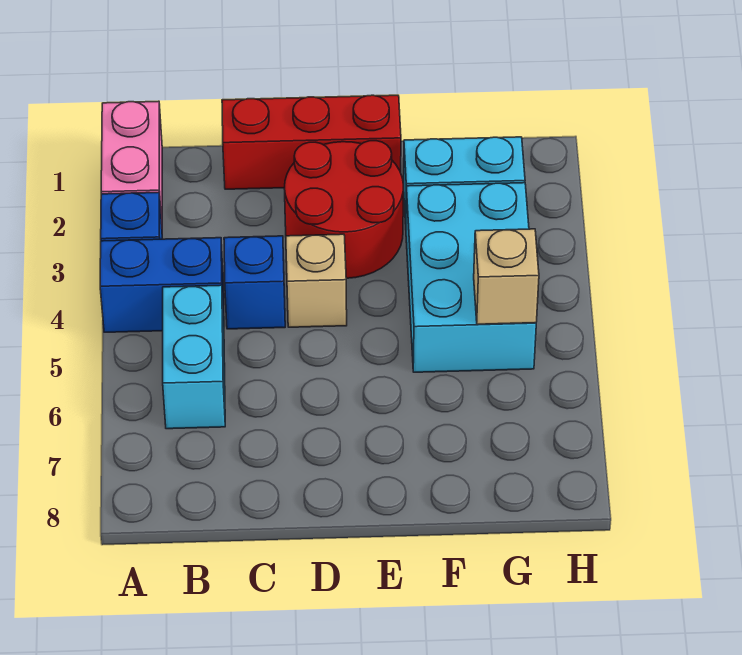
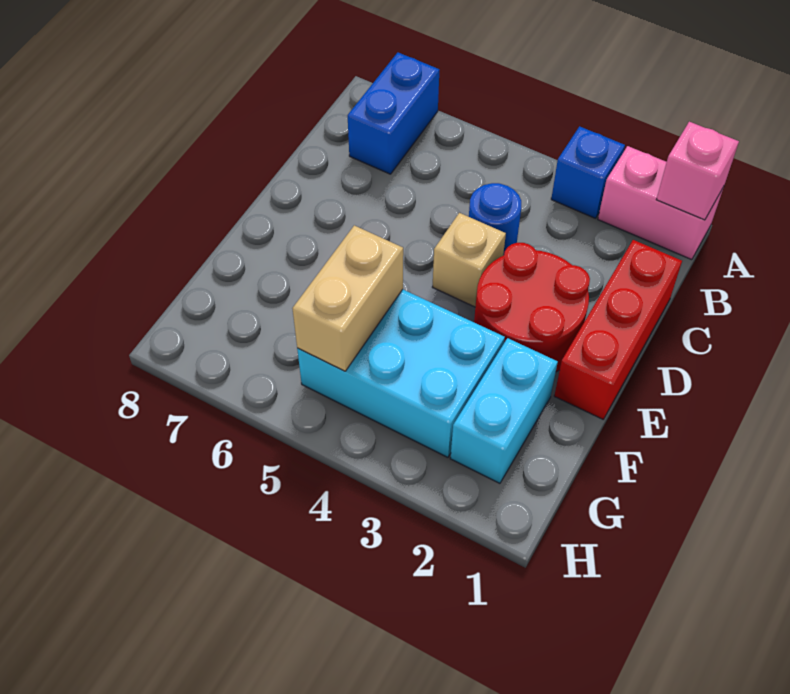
none -> pink brick A1 level 2
blue brick A4:B4 level 1 -> blue brick A7:B7 level 1
cyan brick B5:B6 level 1 -> none
blue brick C4 level 1 -> blue round brick C4 level 1
tan brick G5 level 2 -> tan brick F5:G5 level 2

